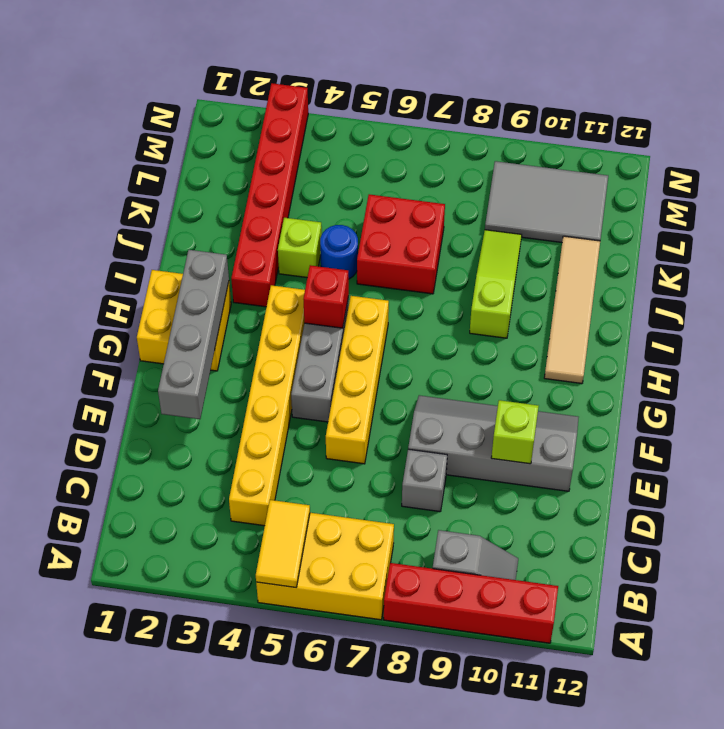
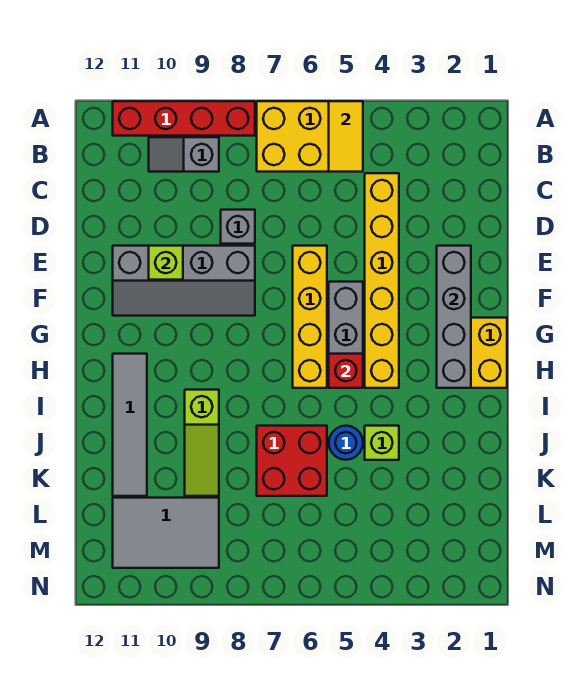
tan tile H11:K11 level 1 -> grey tile H11:K11 level 1
red brick I3:N3 level 1 -> none

